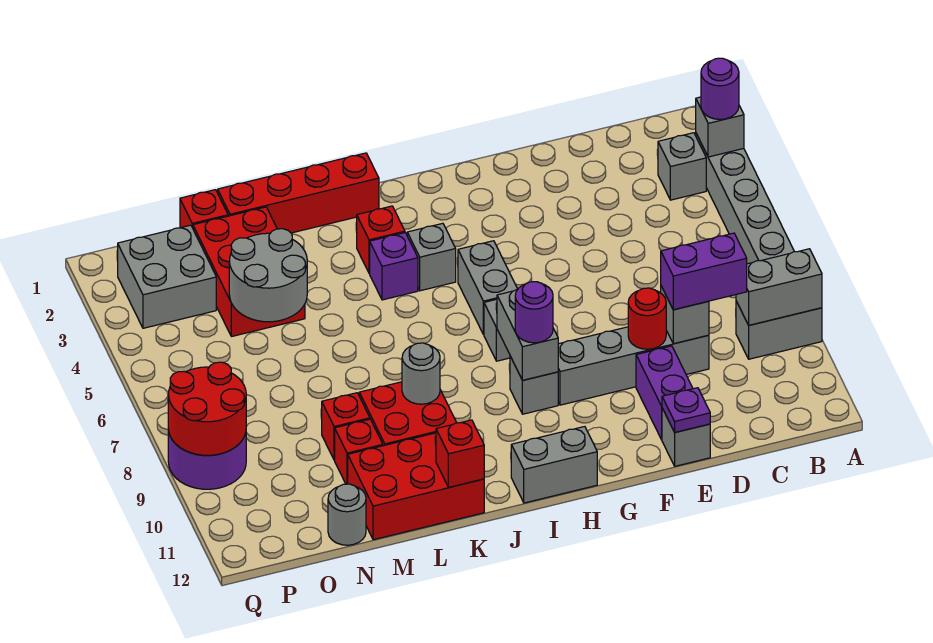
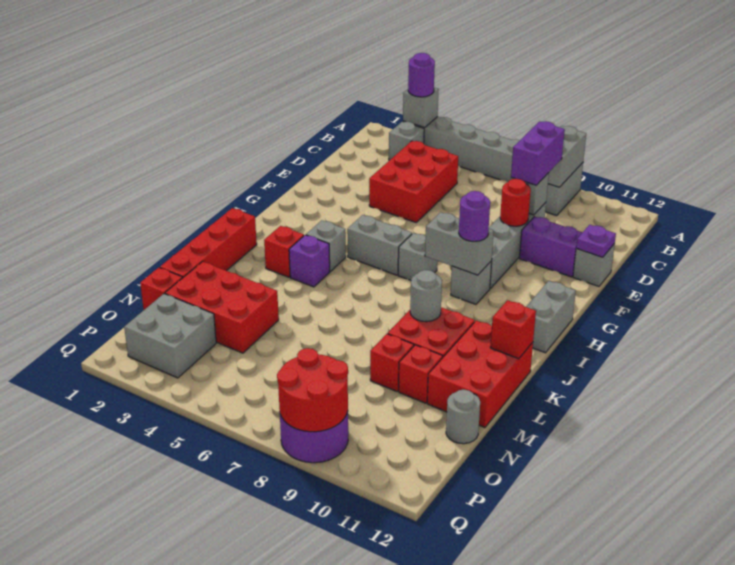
none -> red brick C4:E5 level 1
grey round brick M4:N5 level 2 -> none

